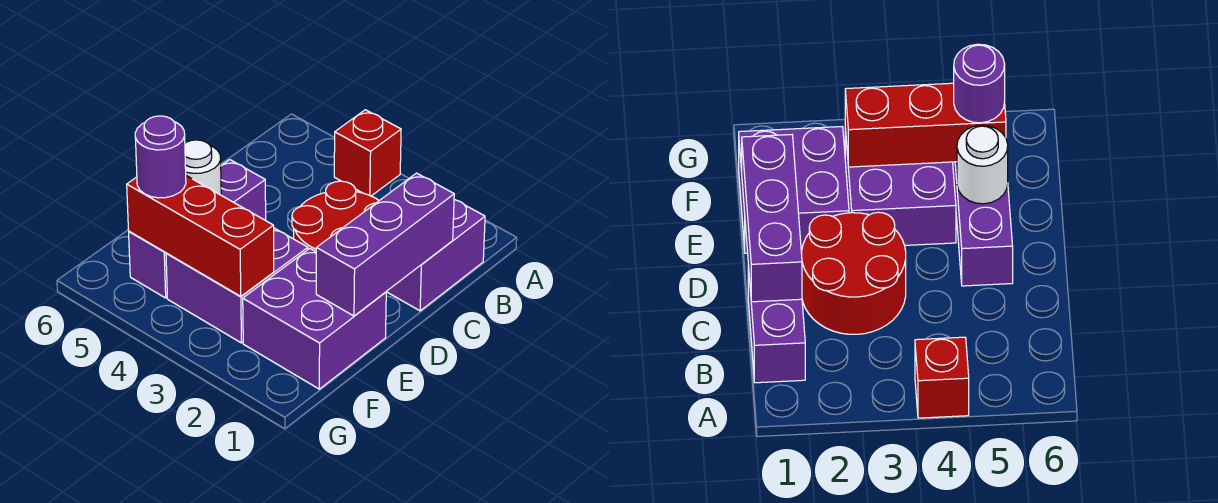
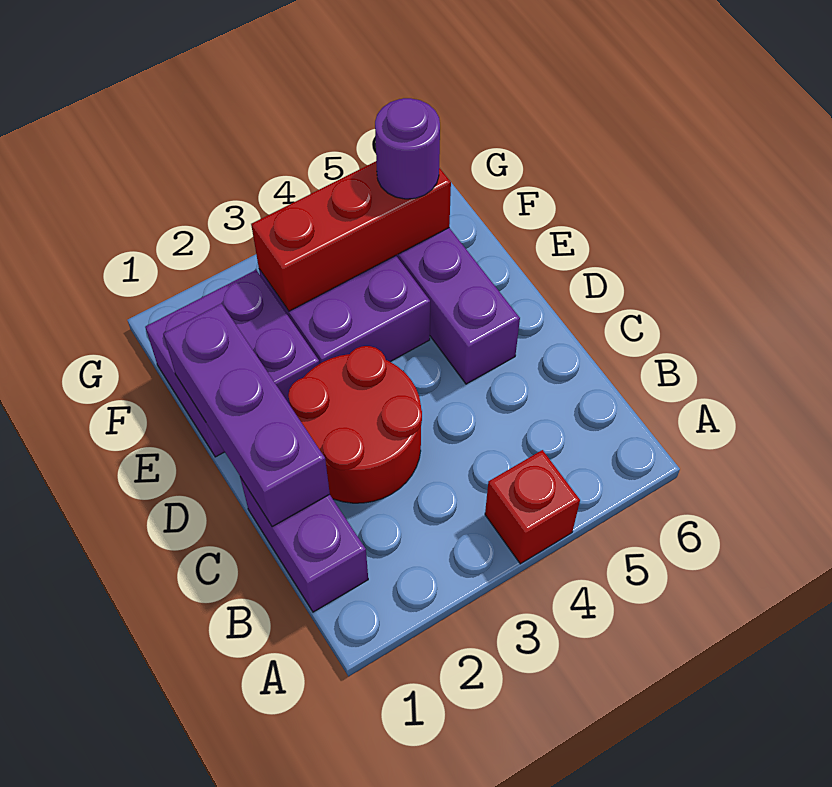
white round brick E5 level 2 -> none

